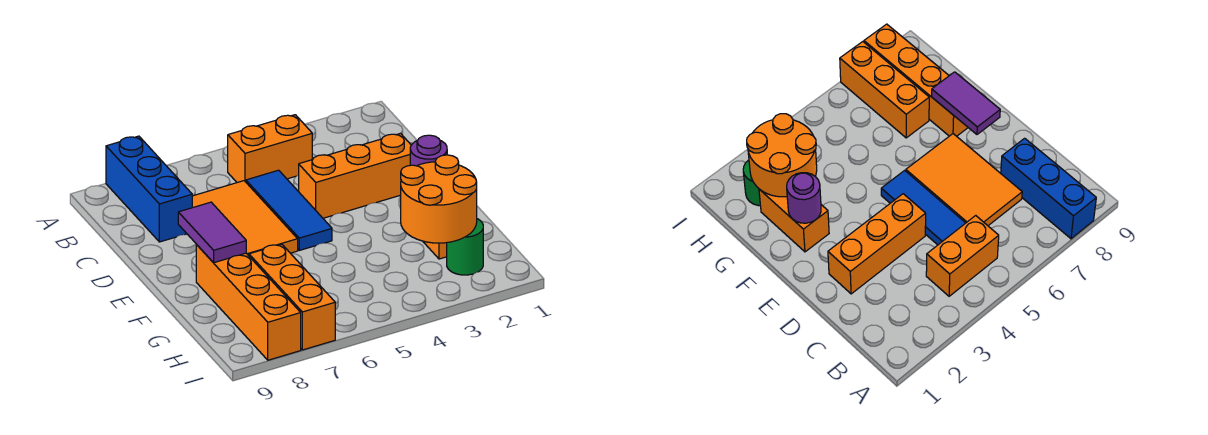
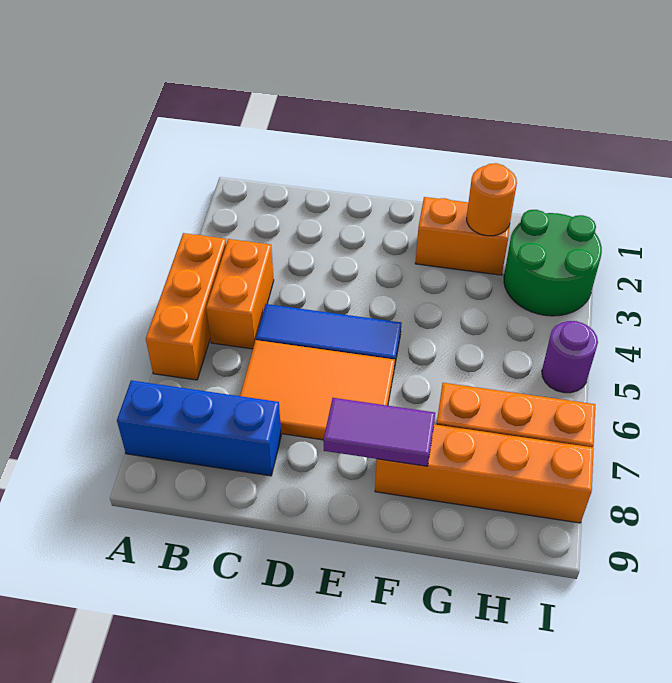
orange brick D2:D4 level 1 -> orange brick A4:A6 level 1
purple round brick F2 level 2 -> purple round brick I5 level 1
orange round brick G2:H3 level 2 -> orange round brick G2 level 2
green round brick H2 level 1 -> green round brick H2:I3 level 1

